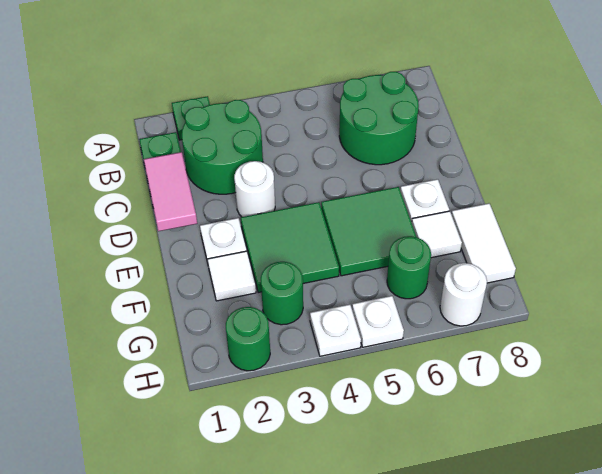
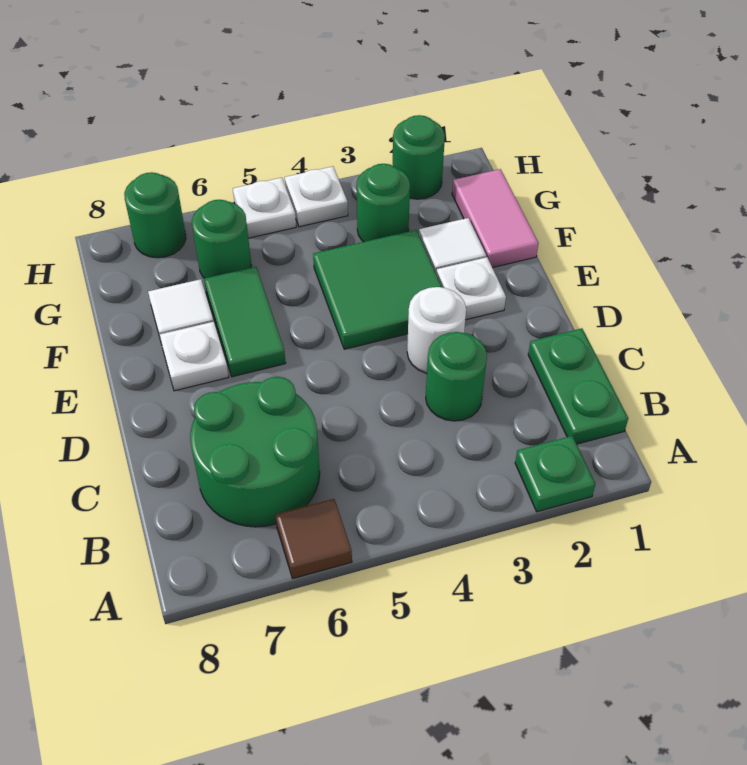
none -> brown tile A6 level 1
green round brick B2:C3 level 1 -> green round brick C3 level 1
pink tile C1:D1 level 2 -> pink tile F1:G1 level 1
green tile E5:F6 level 1 -> green tile E6:F6 level 1
white tile F8:G8 level 1 -> none
white round brick H7 level 1 -> green round brick H7 level 1

